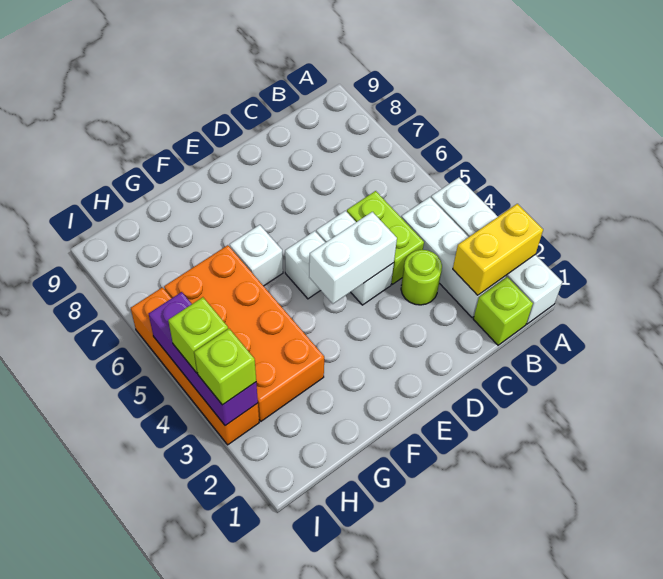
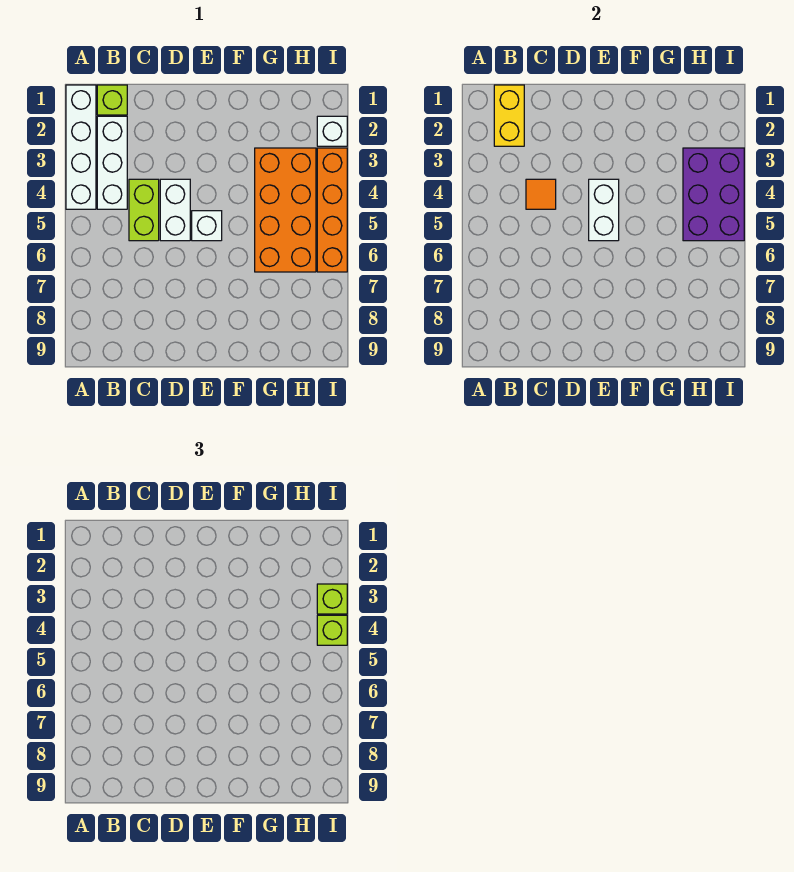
yellow brick A2:B2 level 2 -> yellow brick B1:B2 level 2
lime round brick C3 level 1 -> none
none -> orange tile C4 level 2
white brick D4:E4 level 2 -> white brick E4:E5 level 2
white brick F6 level 1 -> white brick I2 level 1
purple brick I3:I5 level 2 -> purple brick H3:I5 level 2

